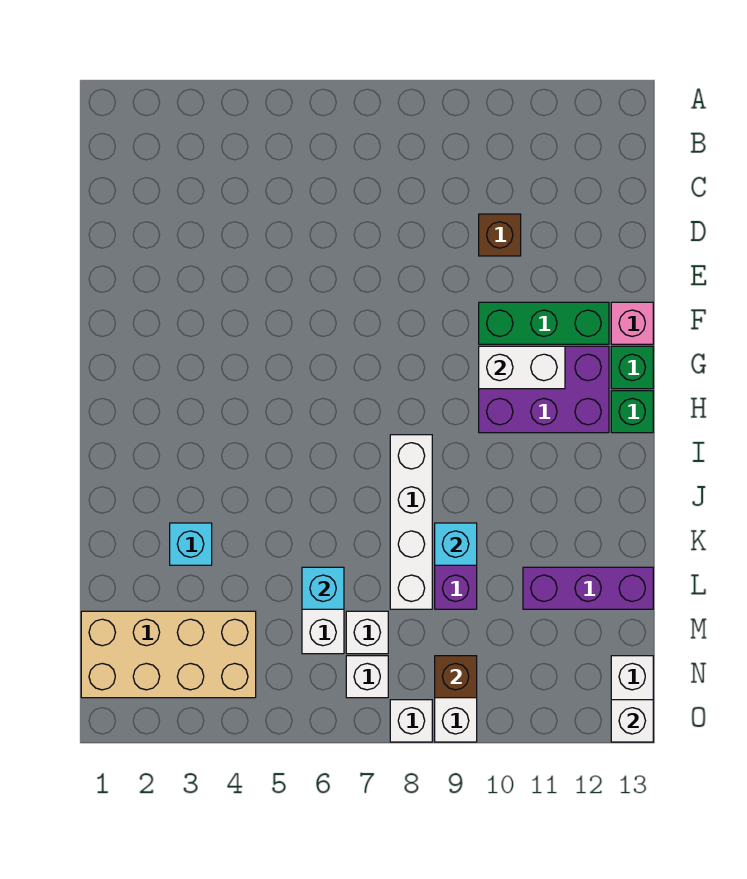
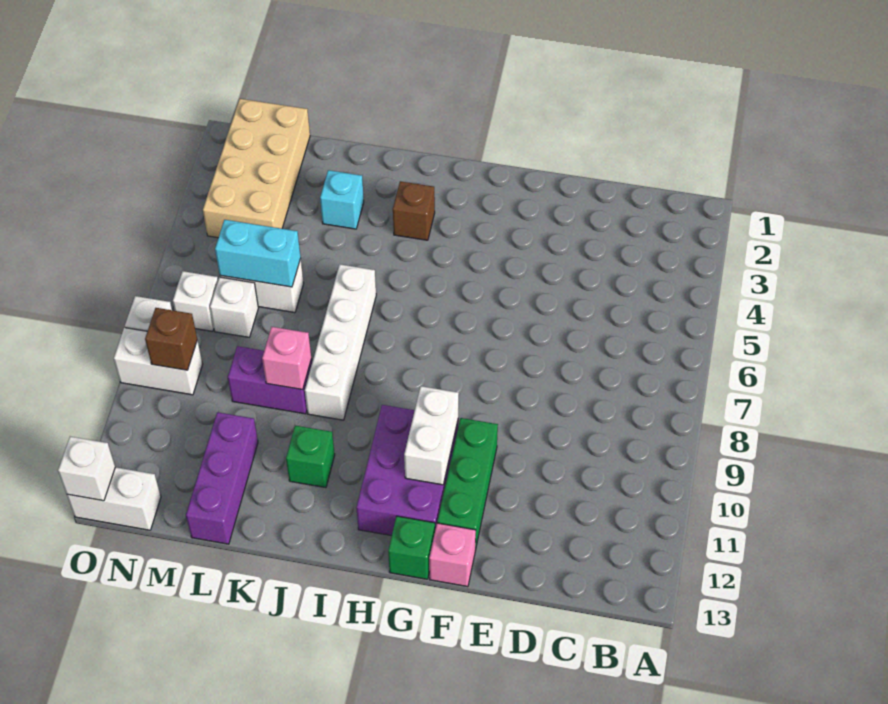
brown brick D10 level 1 -> brown brick I3 level 1
green brick H13 level 1 -> green brick J11 level 1
white brick I8:L8 level 1 -> white brick J6:J9 level 1
cyan brick K9 level 2 -> pink brick K9 level 2
cyan brick L6 level 2 -> cyan brick L6:M6 level 2

